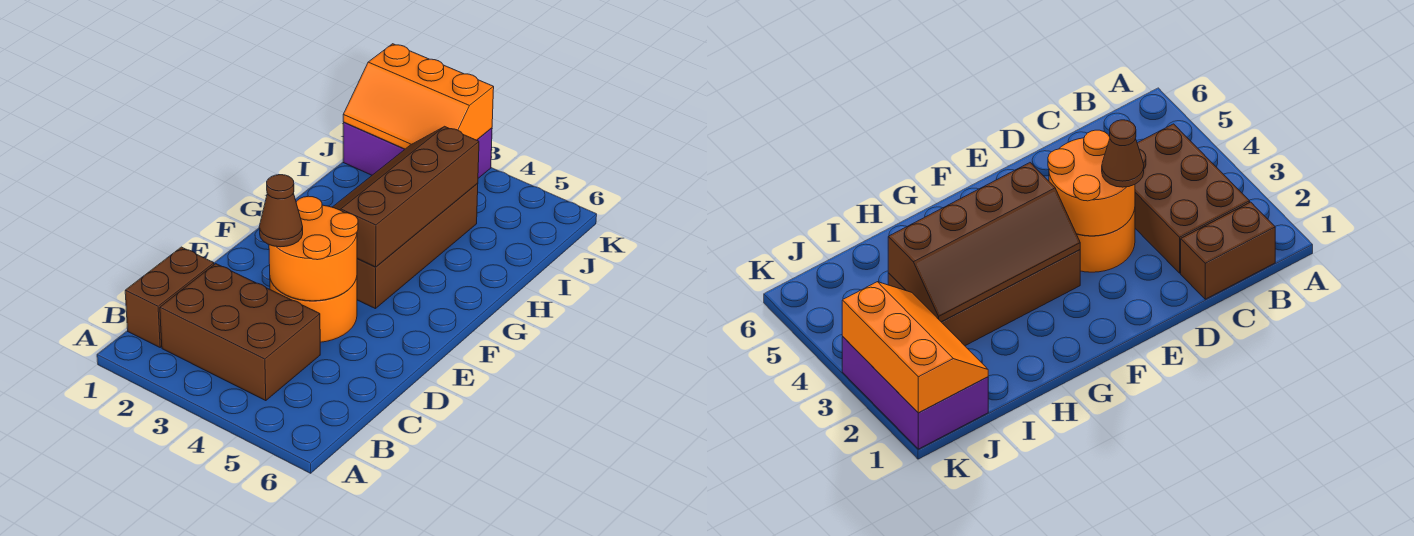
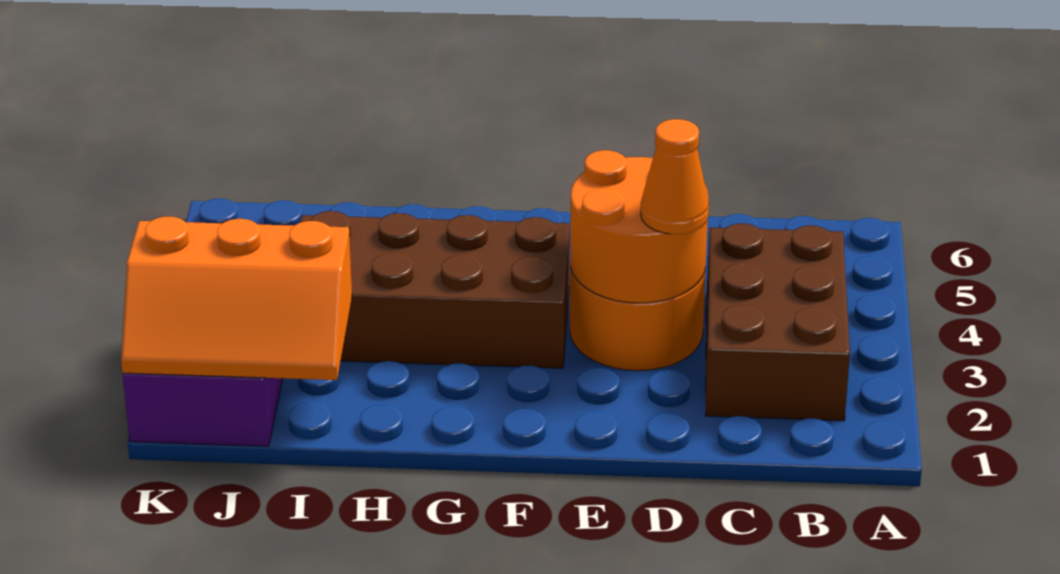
brown brick B1:C1 level 1 -> none
brown cone D3 level 3 -> orange cone D3 level 3
brown slope F3:I4 level 2 top 4 -> none
orange slope J1:K3 level 2 top K -> orange slope I1:K2 level 2 top 2

